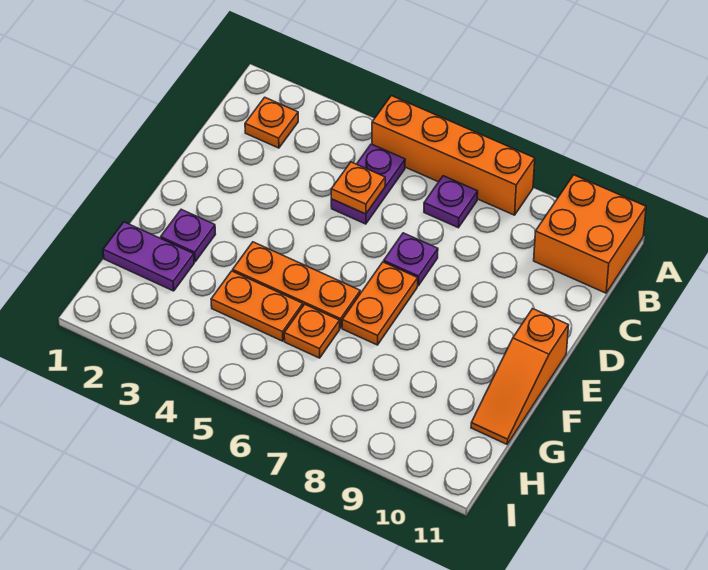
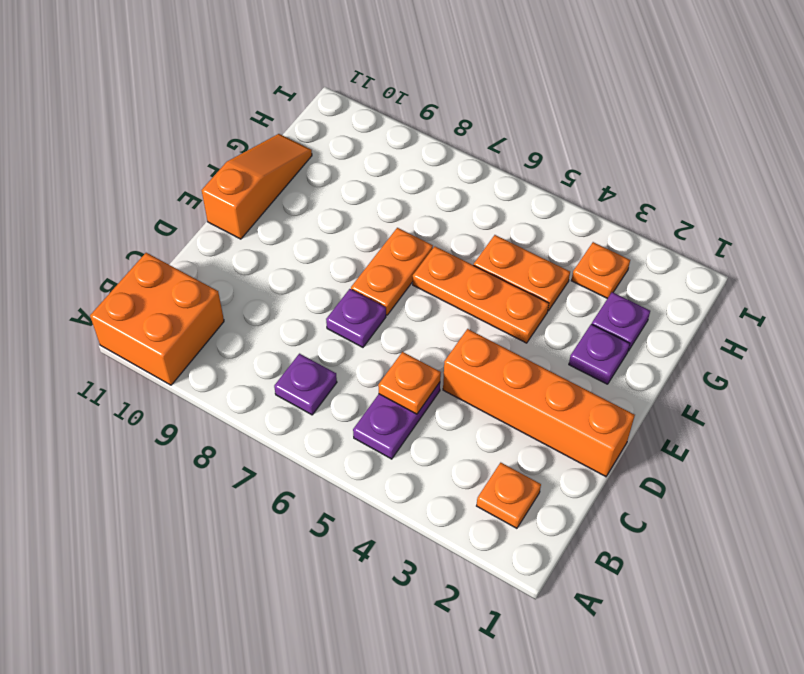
orange brick A5:A8 level 1 -> orange brick D1:D4 level 1
purple plate G1:G2 level 1 -> purple plate G2 level 1
orange plate G6 level 1 -> orange plate H3 level 1

